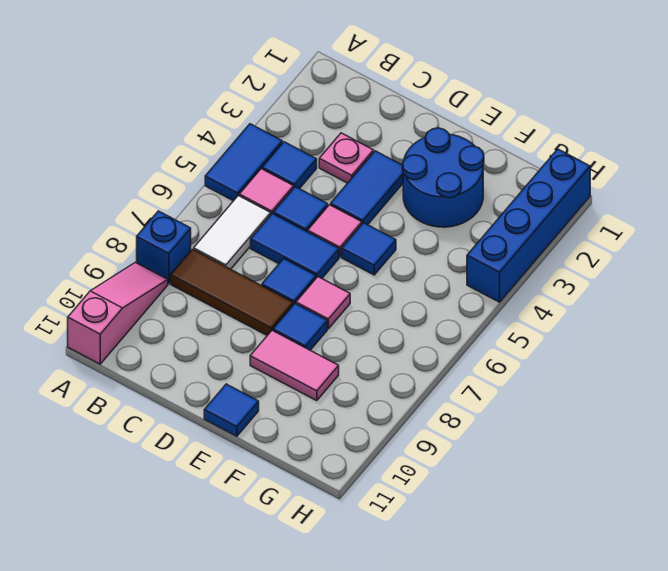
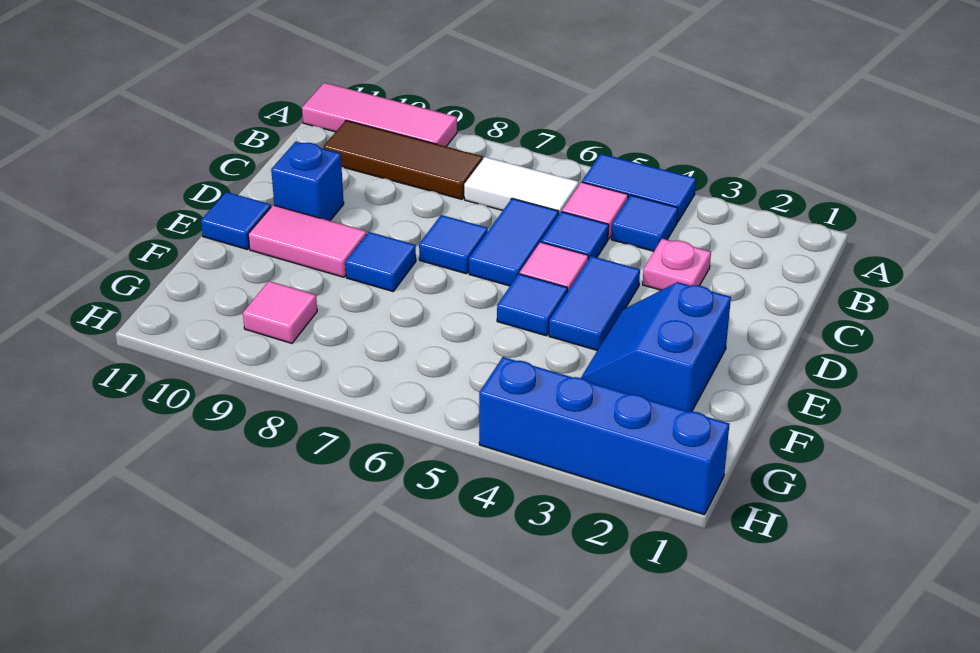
blue brick A8 level 1 -> blue brick D10 level 1
pink slope A9:A11 level 1 top 11 -> pink tile A9:A11 level 1
brown tile B8:D8 level 1 -> brown tile B8:B10 level 1
blue tile D3:D4 level 1 -> blue tile D4:E4 level 1
blue round brick E2:F3 level 1 -> blue slope E2:F3 level 1 top 2
pink tile E7 level 1 -> pink tile G9 level 1
pink tile E9:F9 level 1 -> pink tile E9:E10 level 1

